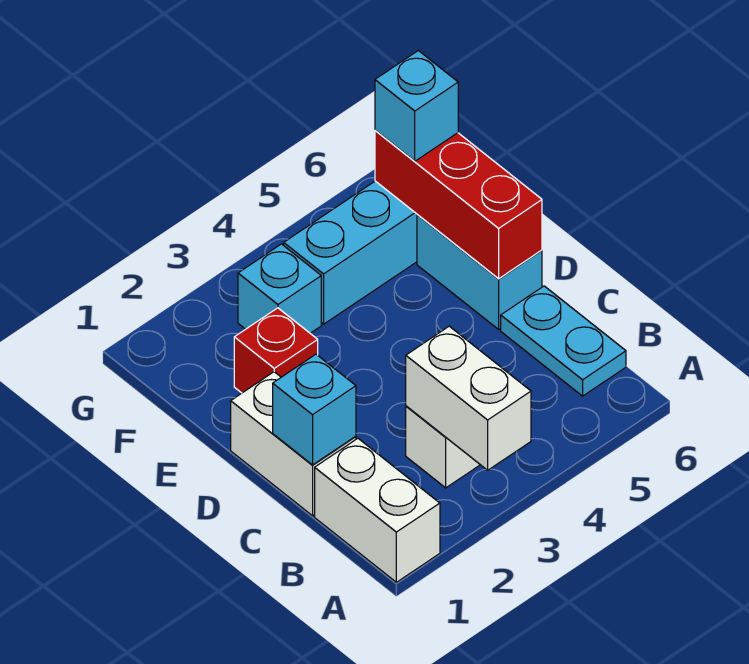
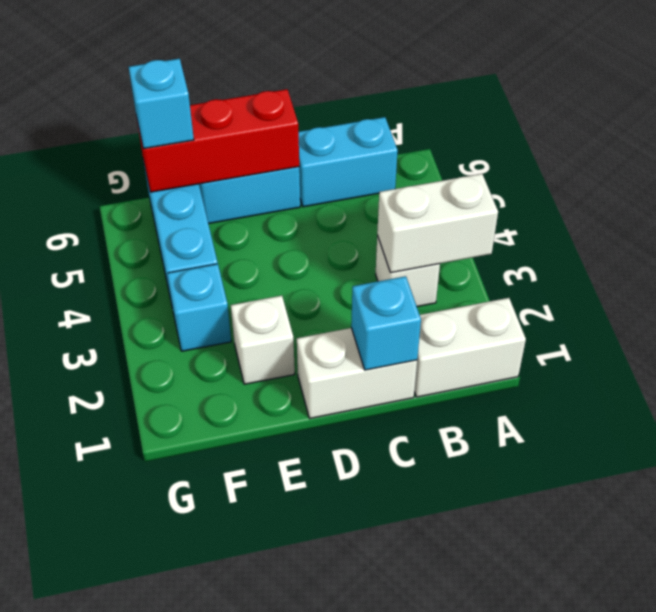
cyan plate B6:C6 level 1 -> cyan brick B6:C6 level 1
red brick E2 level 1 -> white brick E2 level 1

